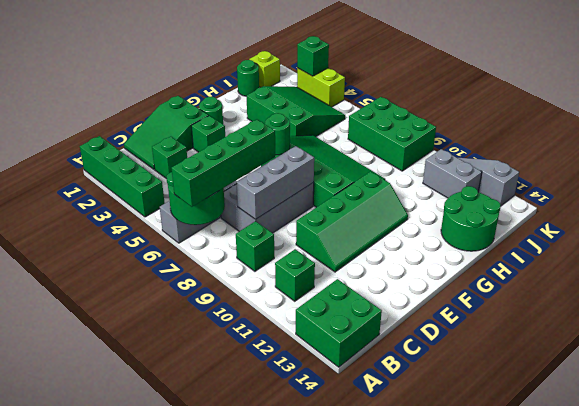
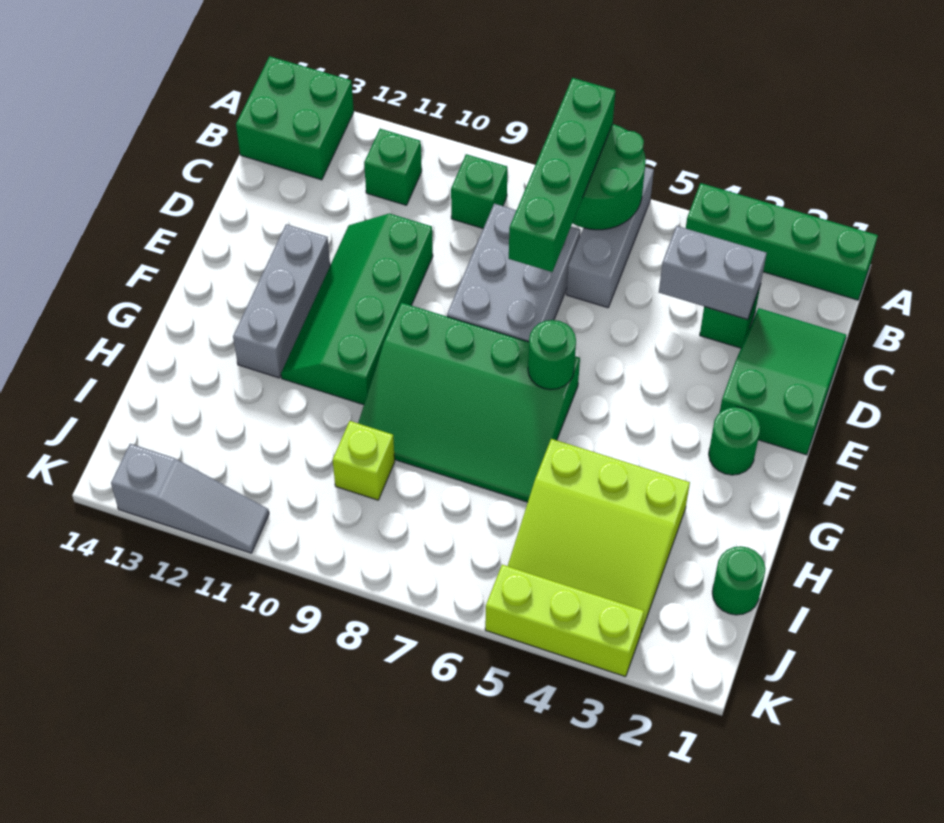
grey brick C8:E8 level 2 -> grey brick E12:G12 level 1
green brick E3 level 1 -> none
green slope H3:J5 level 1 top H -> lime slope H3:J5 level 1 top H
green round brick H13:I14 level 1 -> none
lime brick J1 level 1 -> lime brick I9 level 1
green brick J7:K9 level 1 -> none
grey brick J11:J12 level 1 -> grey brick C3:C4 level 2
lime brick K3:K4 level 1 -> lime brick K3:K5 level 1
green brick K3 level 2 -> none

